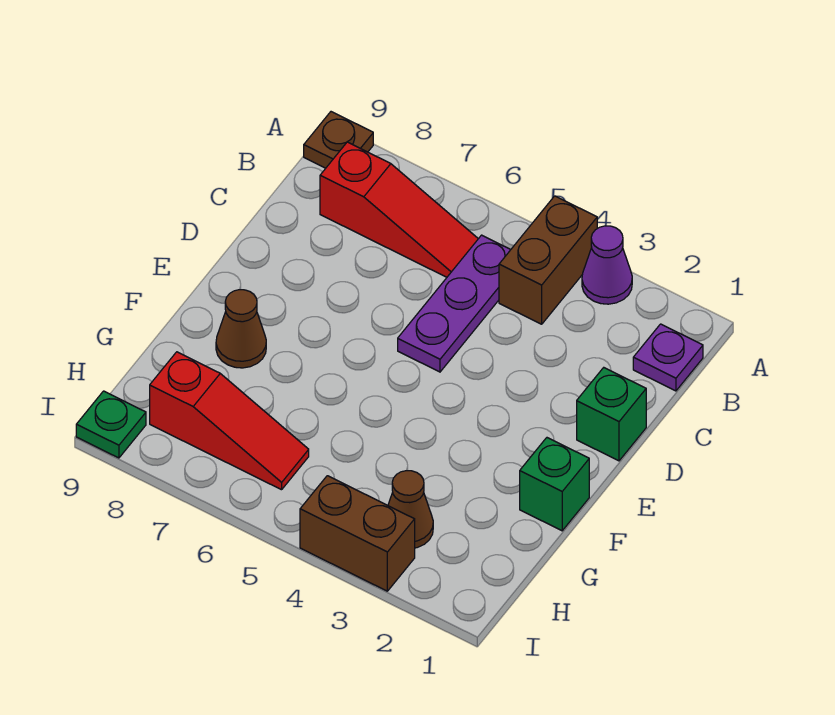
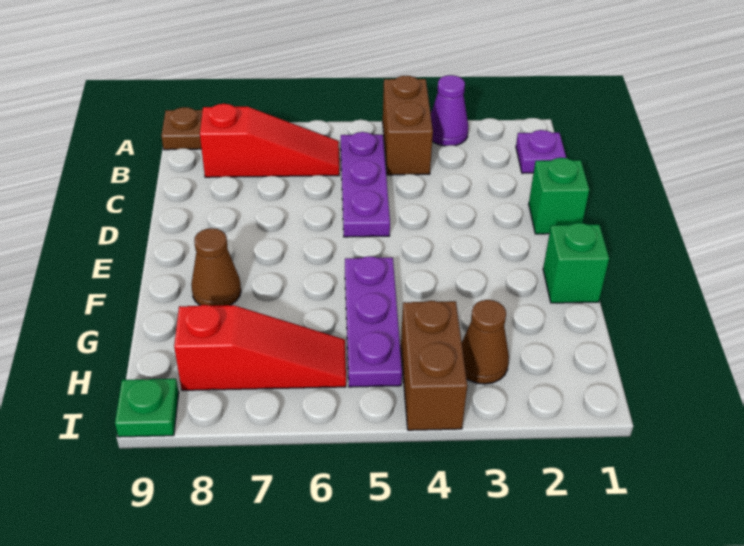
none -> purple plate F5:H5 level 1
brown brick I3:I4 level 1 -> brown brick H4:I4 level 1

